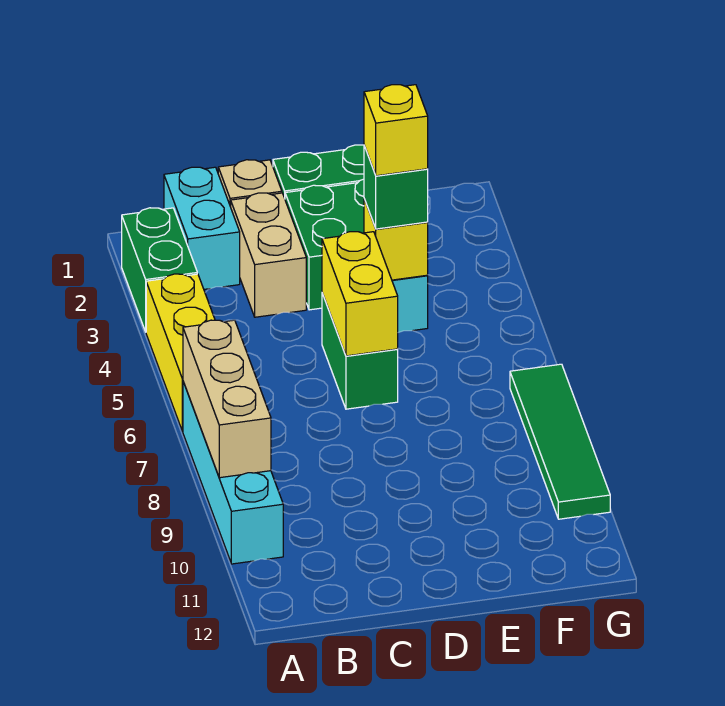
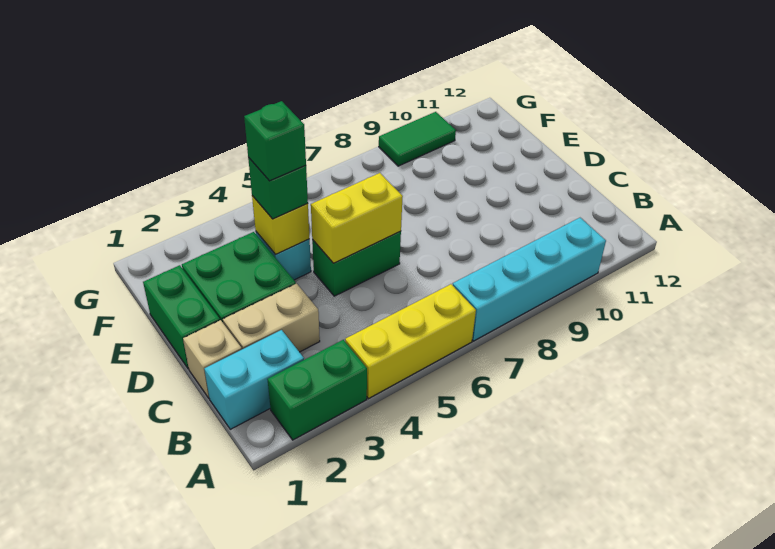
tan brick A7:A9 level 2 -> none
yellow brick E4 level 4 -> green brick E4 level 4
green tile G7:G10 level 1 -> green tile G9:G10 level 1

